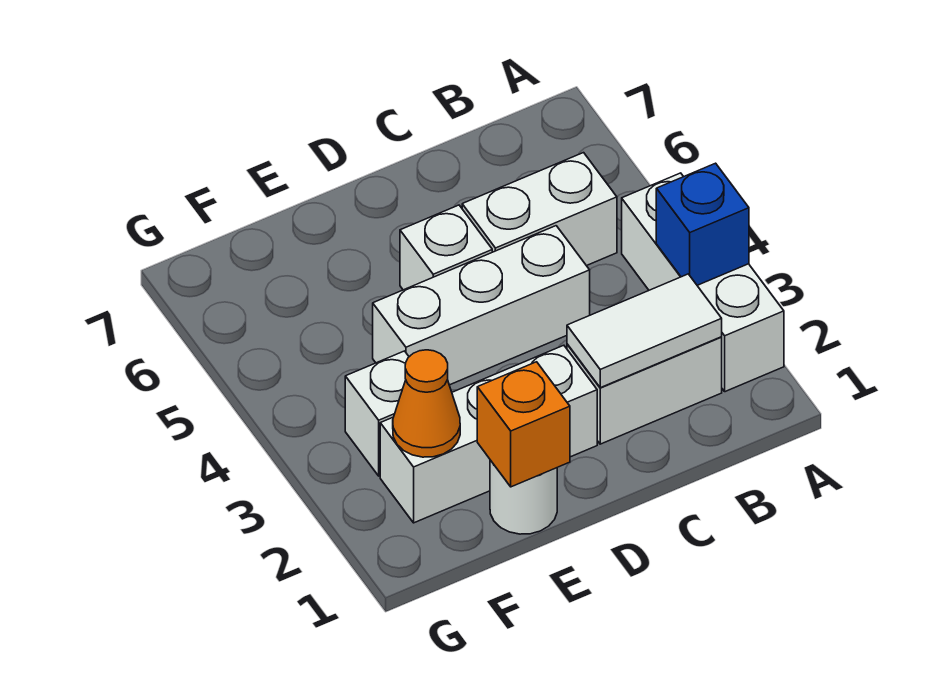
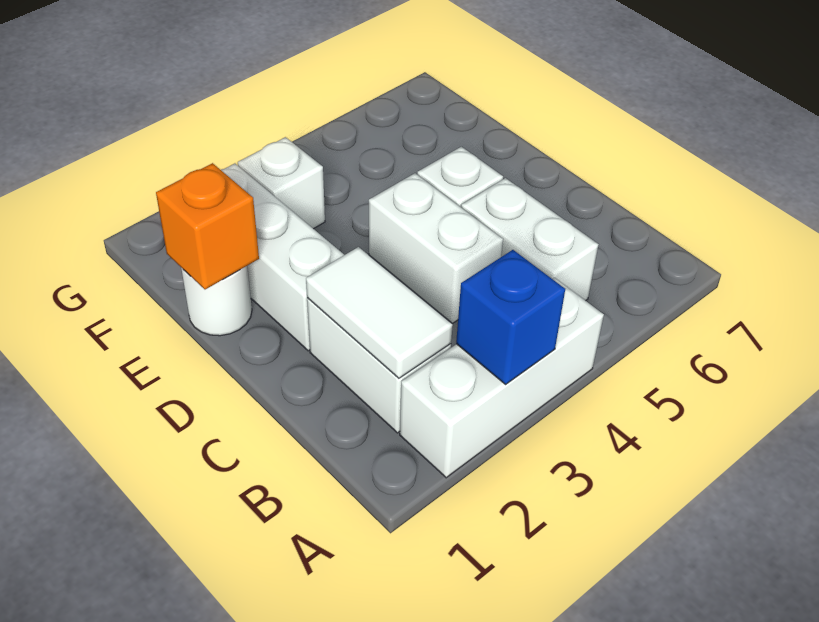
white brick C4:E4 level 1 -> white brick C4:D4 level 1
orange cone F2 level 2 -> none

